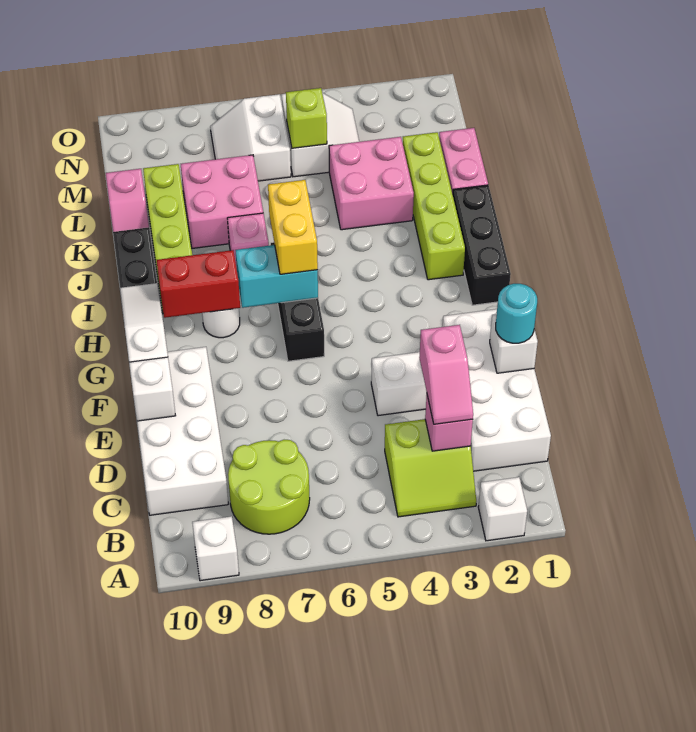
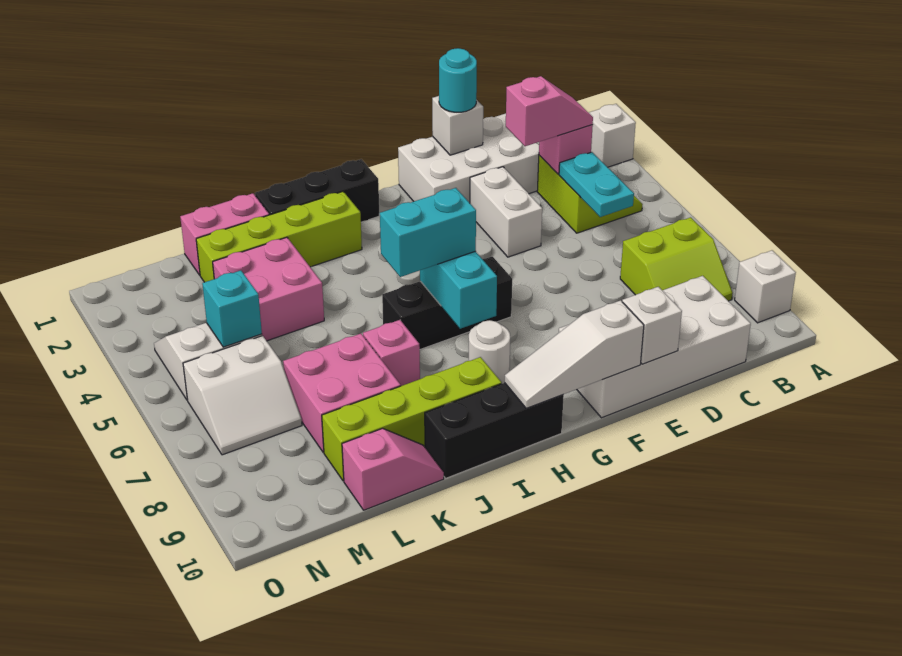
lime round brick B7:C8 level 1 -> lime slope B7:C8 level 1 top 7
none -> cyan plate C4:C5 level 2
yellow brick H6:I6 level 3 -> cyan brick H6:I6 level 3
red brick H8:H9 level 2 -> none
lime brick M5 level 2 -> cyan brick M5 level 2

